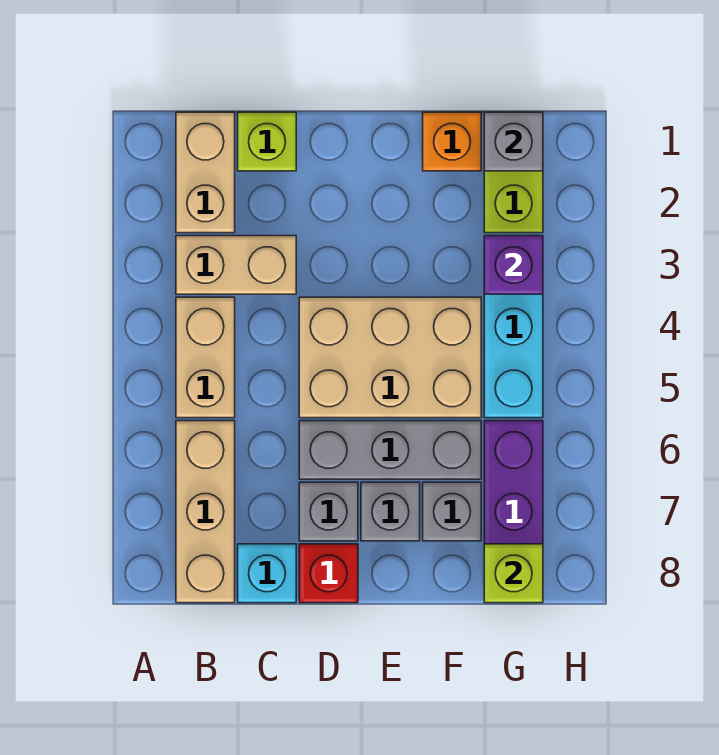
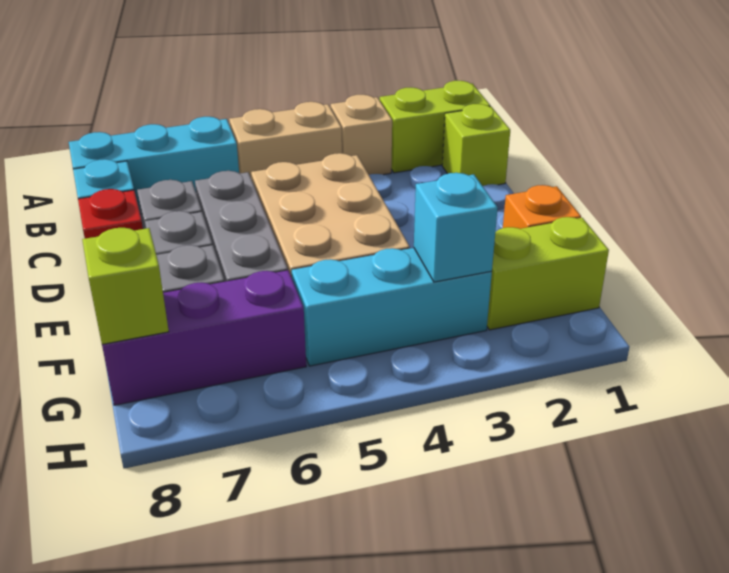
tan brick B1:B2 level 1 -> lime brick B1:B2 level 1
tan brick B3:C3 level 1 -> tan brick B3 level 1
tan brick B6:B8 level 1 -> cyan brick B6:B8 level 1
grey brick G1 level 2 -> none
purple brick G3 level 2 -> cyan brick G3 level 2

